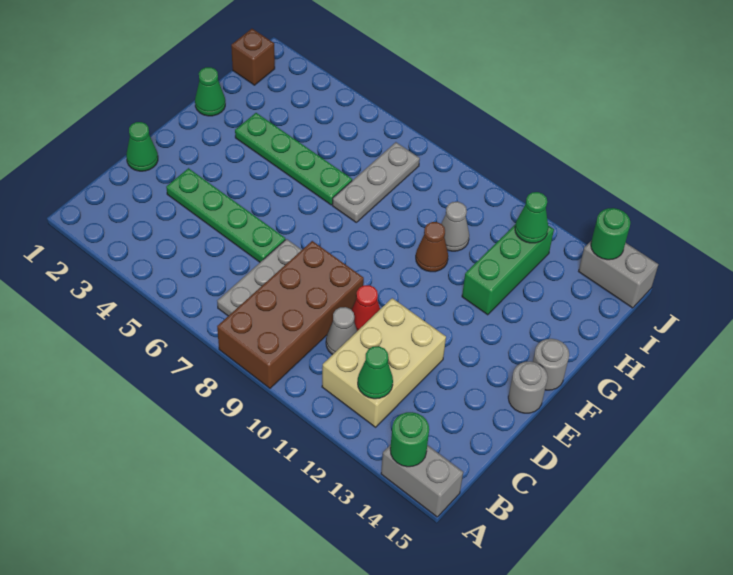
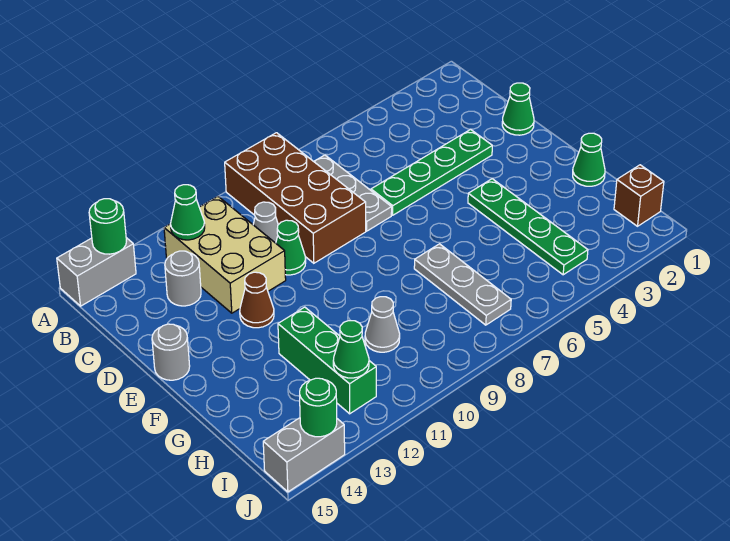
red cone D10 level 1 -> green cone D10 level 1
grey round brick F15 level 1 -> grey round brick C13 level 1
green plate G3:G6 level 1 -> green plate F4:I4 level 1
brown cone G10 level 1 -> brown cone E12 level 1

